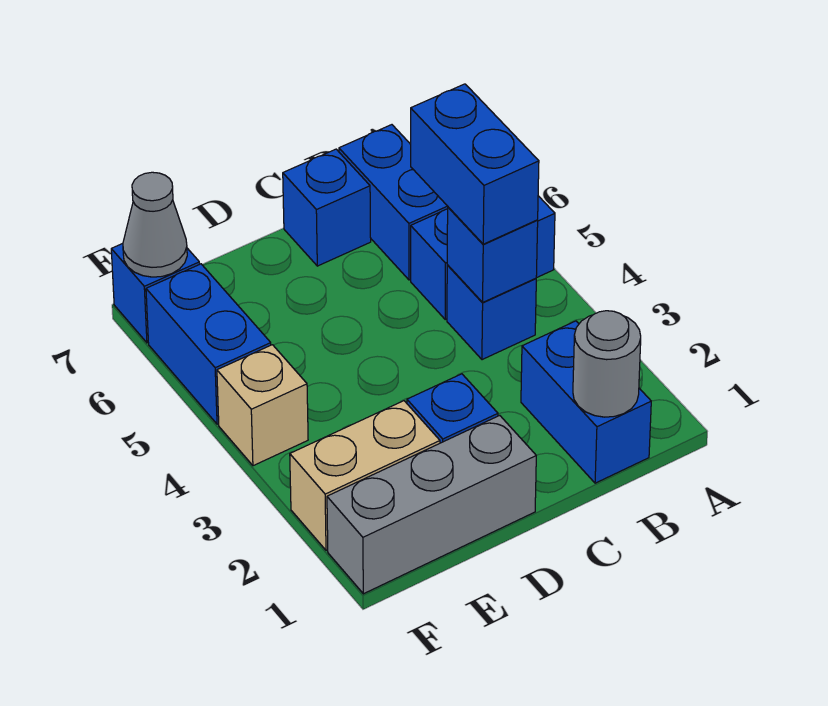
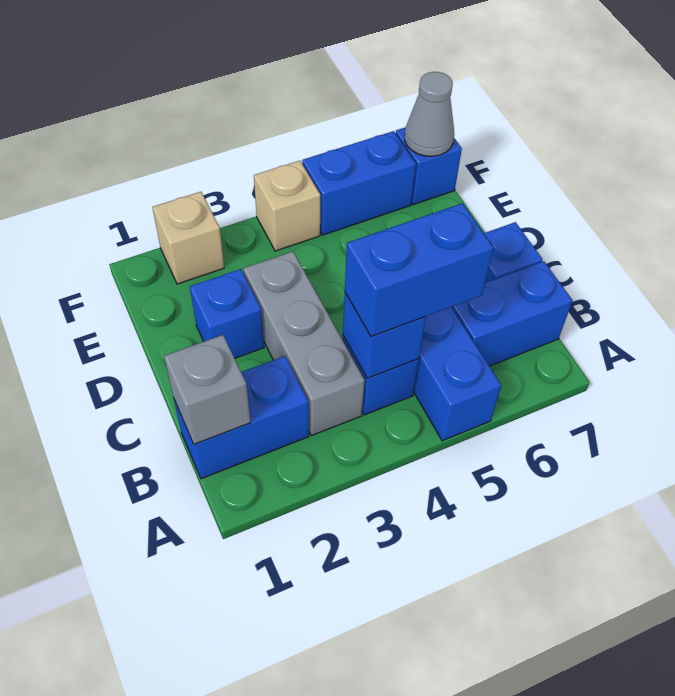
grey round brick B1 level 2 -> grey brick B1 level 2
grey brick D1:F1 level 1 -> grey brick B3:D3 level 1
tan brick E2:F2 level 1 -> tan brick F2 level 1

